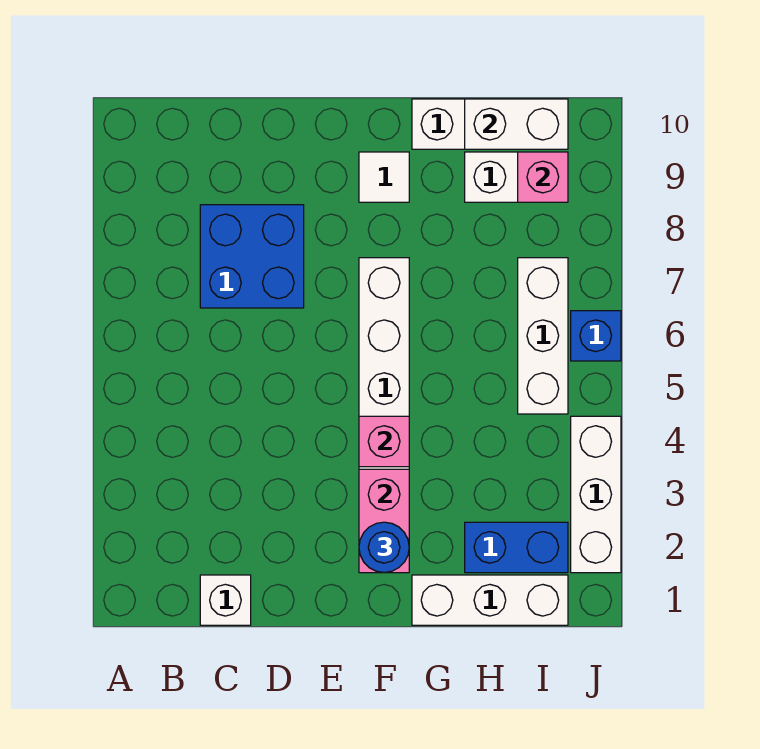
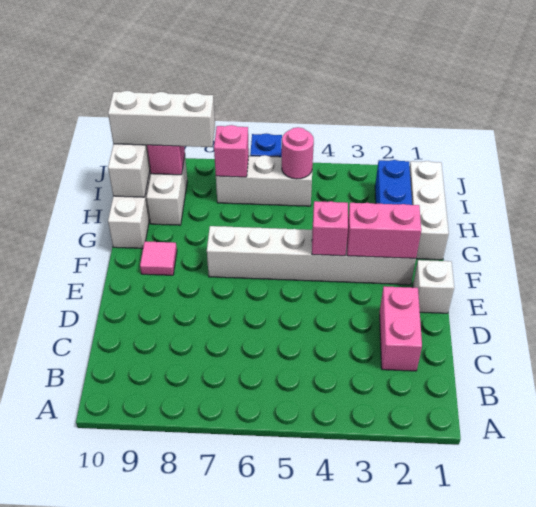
white brick C1 level 1 -> white brick E1 level 1
none -> pink brick C2:D2 level 1
blue brick C7:D8 level 1 -> none
blue round brick F2 level 3 -> none
white tile F9 level 1 -> pink tile F9 level 1
none -> pink round brick I5 level 2
none -> pink brick I7 level 2
white brick J2:J4 level 1 -> white brick I8:I10 level 3

